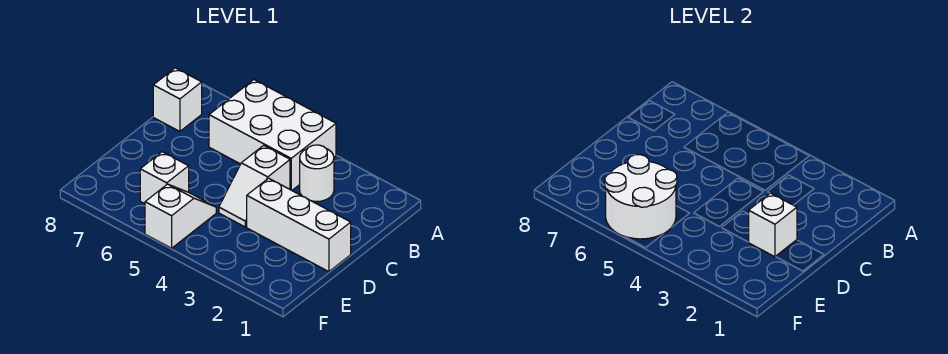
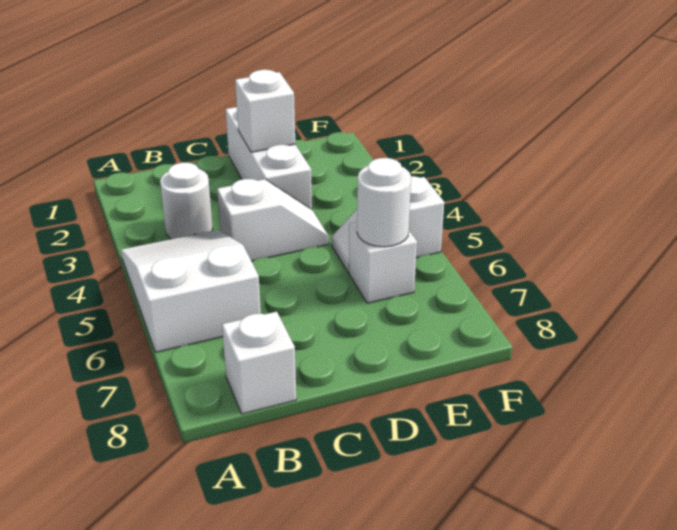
white brick A4:B6 level 1 -> white slope A4:B6 level 1 top 6
white round brick E5:F6 level 2 -> white round brick E6 level 2

